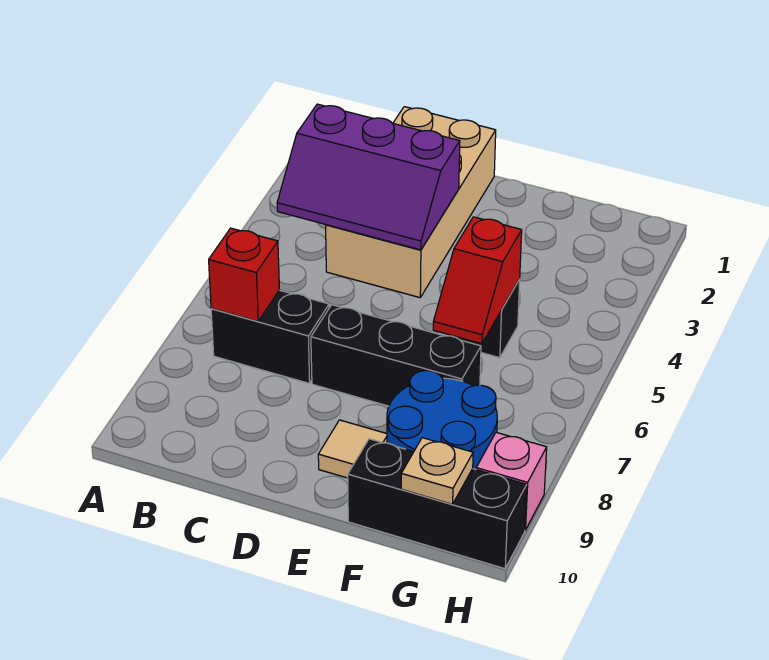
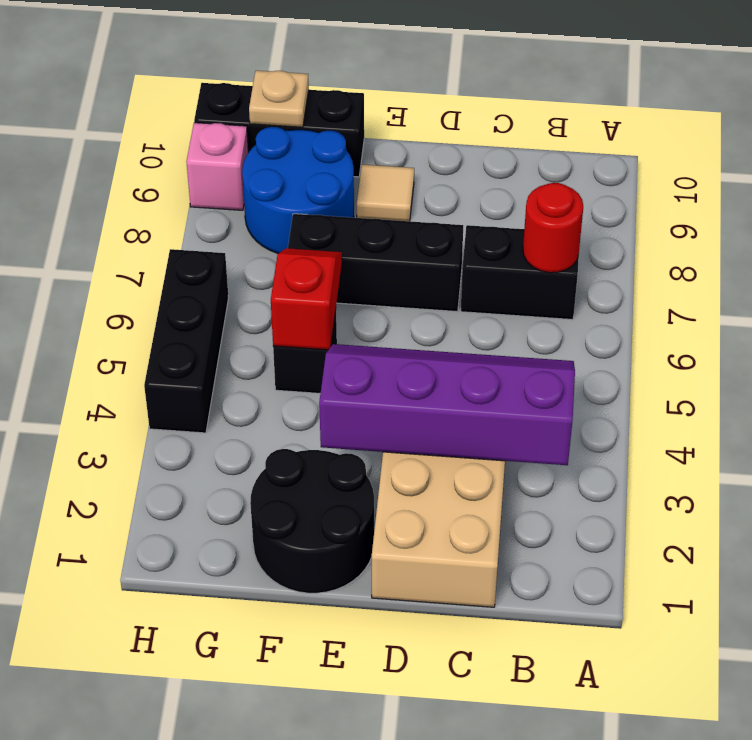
purple slope B3:D4 level 2 top 3 -> purple slope B3:E4 level 2 top 3
red brick B7 level 2 -> red round brick B7 level 2
none -> black round brick E1:F2 level 1
none -> black brick H4:H6 level 1

